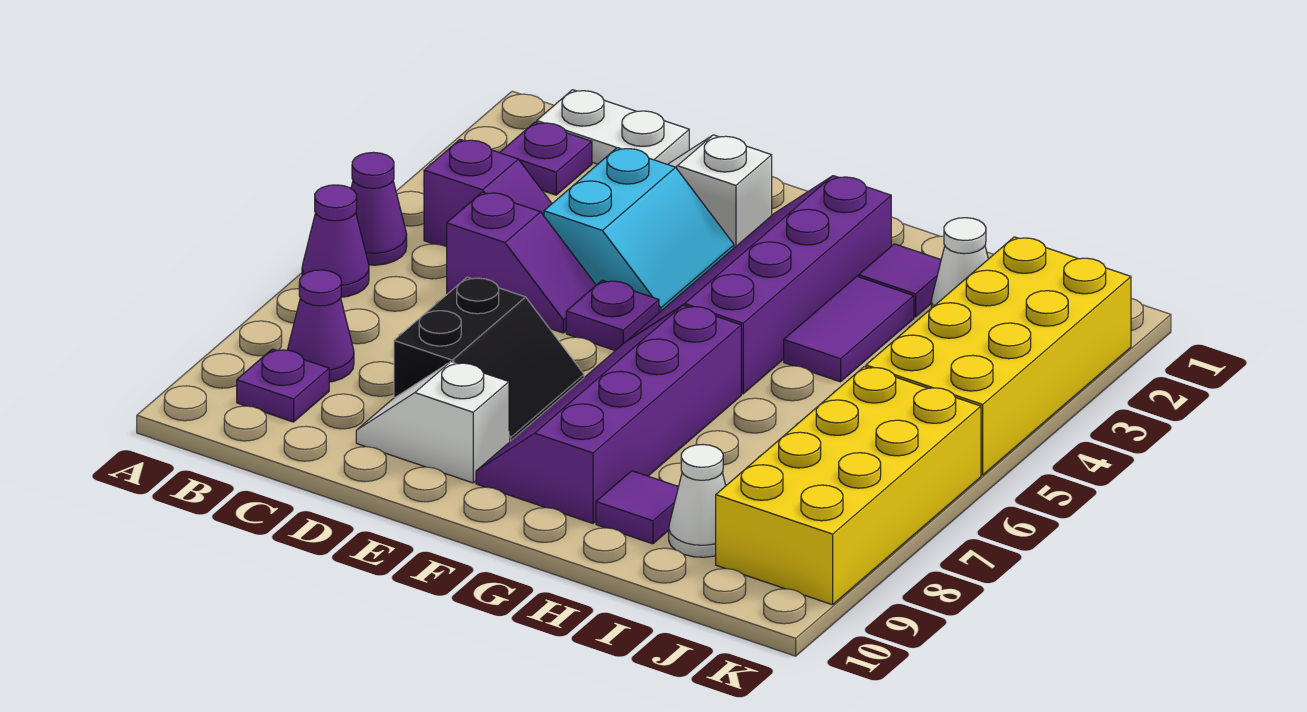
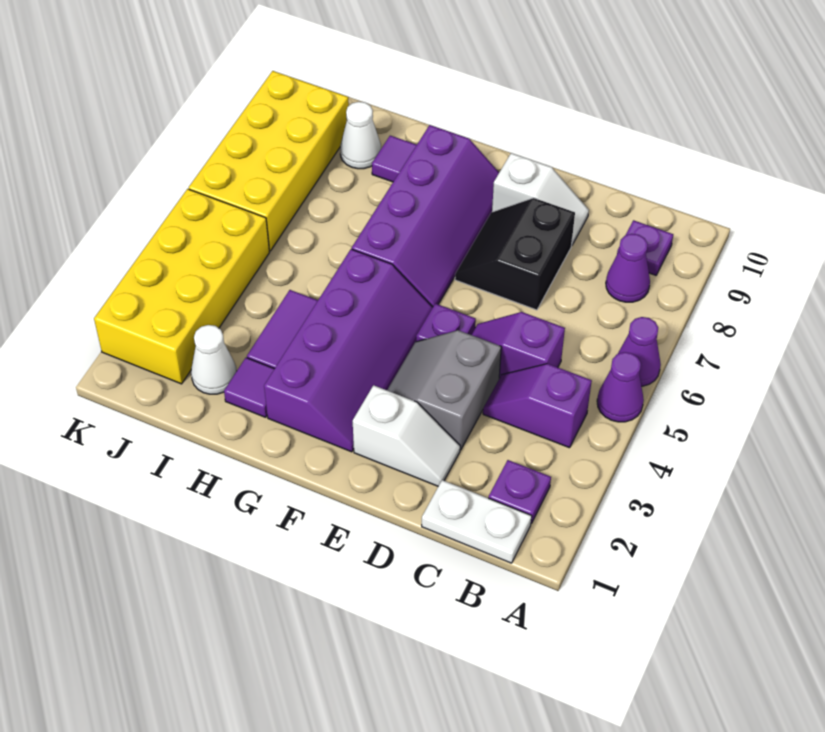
cyan slope D3:E4 level 1 top D -> grey slope D3:E4 level 1 top D

